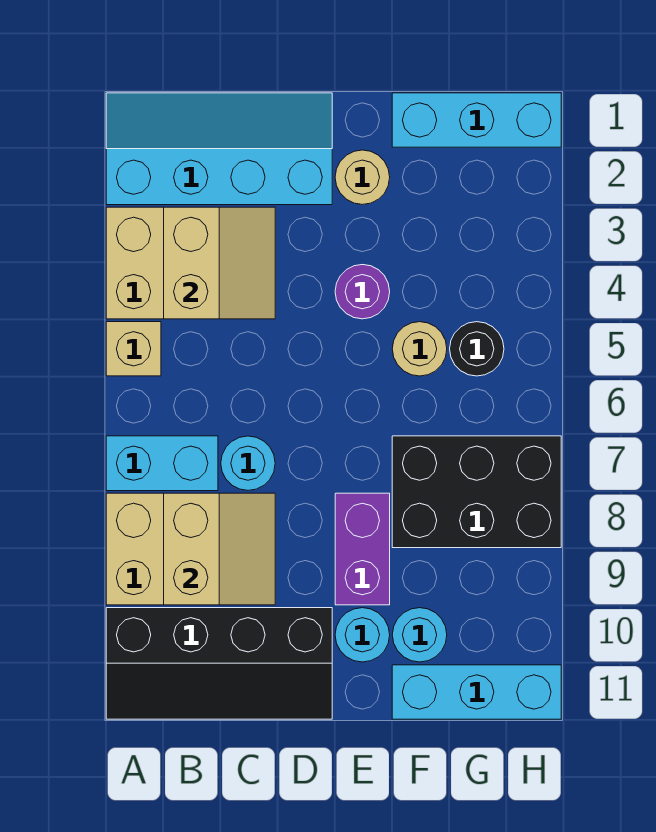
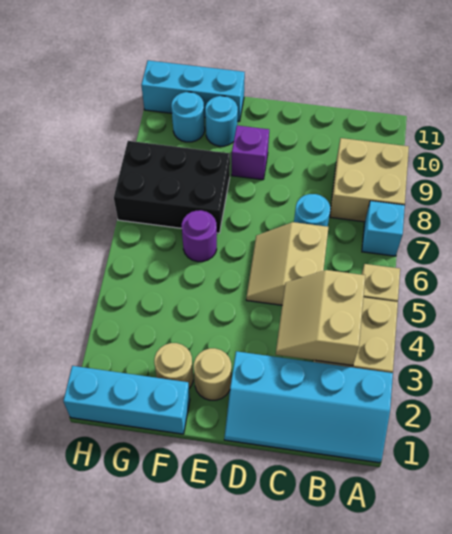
cyan brick A7:B7 level 1 -> cyan brick A7 level 1
black slope A10:D11 level 1 top 10 -> none
tan slope B8:C9 level 2 top B -> tan slope C5:D6 level 1 top C
purple round brick E4 level 1 -> purple round brick F6 level 1
purple brick E8:E9 level 1 -> purple brick E9 level 1
cyan round brick E10 level 1 -> cyan round brick G10 level 1
tan round brick F5 level 1 -> tan round brick F2 level 1
black round brick G5 level 1 -> none

